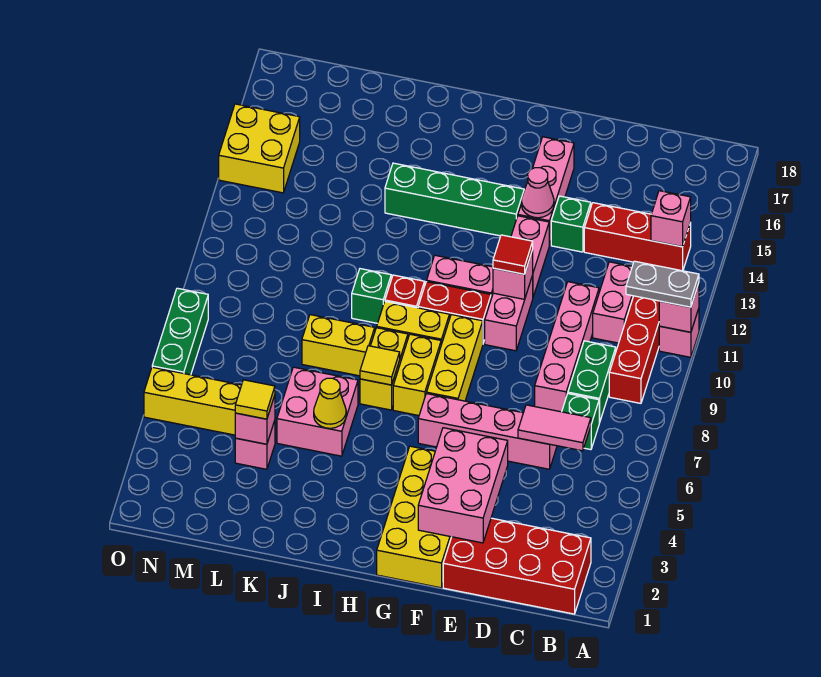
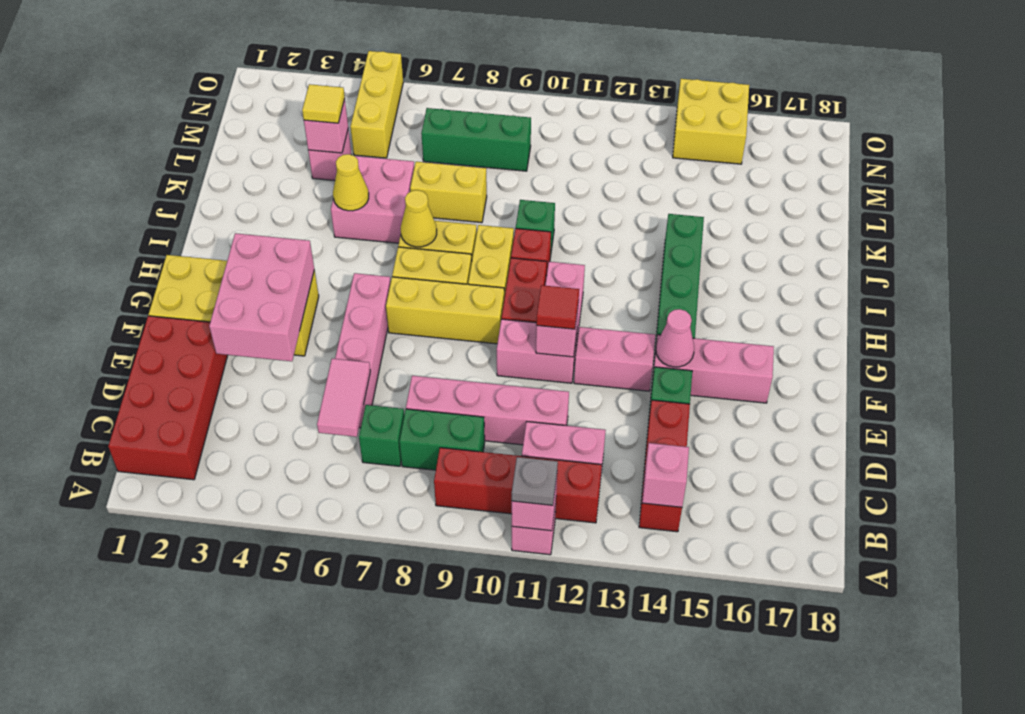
grey plate A11:B11 level 3 -> grey plate A11 level 3
pink brick E2:F4 level 2 -> pink brick E3:G4 level 2
yellow tile I7 level 2 -> yellow cone I7 level 2
yellow brick J8:K8 level 1 -> yellow brick K7:K8 level 1
green brick O6:O8 level 1 -> green brick M7:M9 level 1

